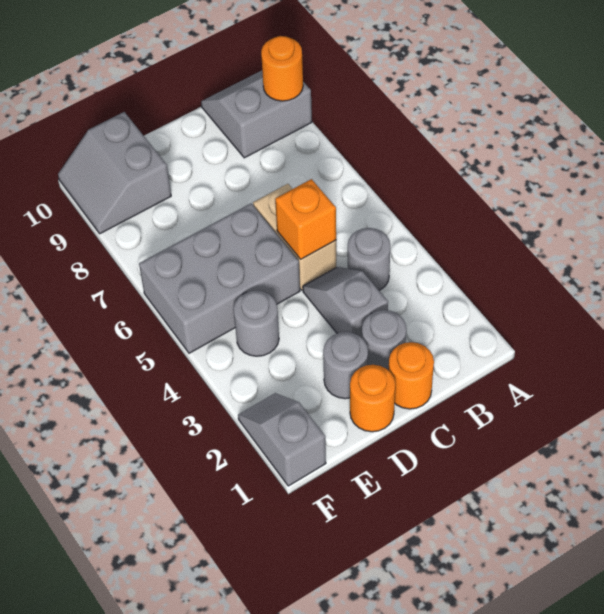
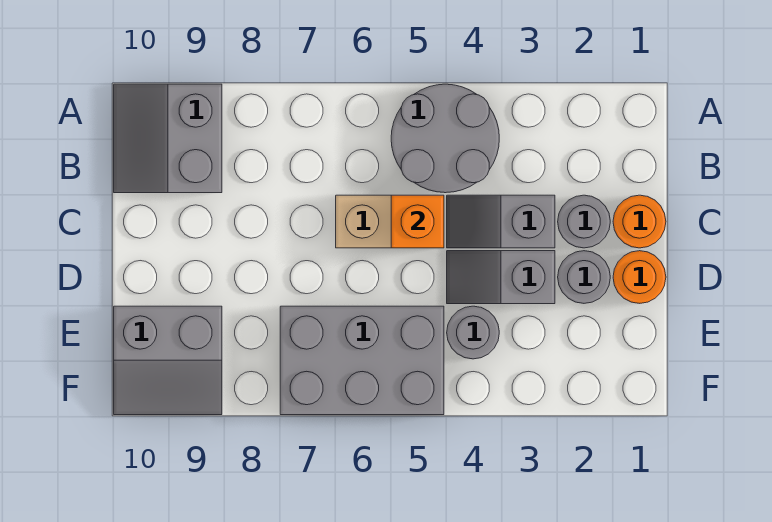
orange round brick A9 level 2 -> none
grey round brick B4 level 1 -> grey round brick A4:B5 level 1
grey brick D5:F6 level 1 -> grey brick E5:F7 level 1
grey slope F1:F2 level 1 top 1 -> grey slope D3:D4 level 1 top 3

